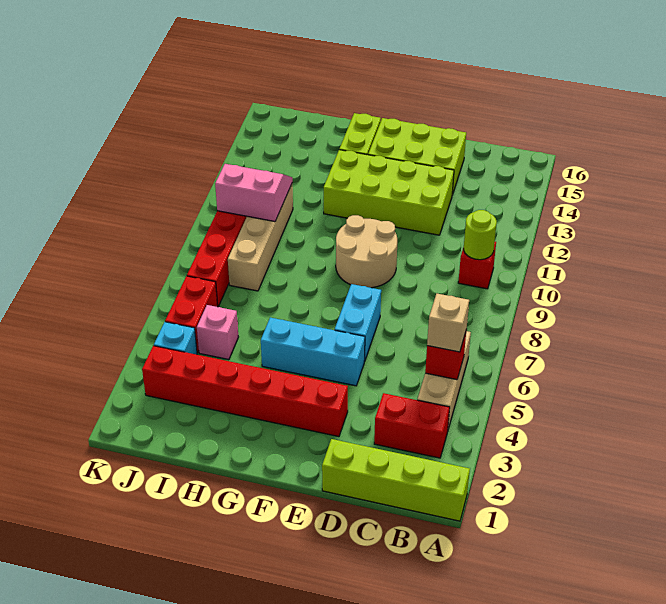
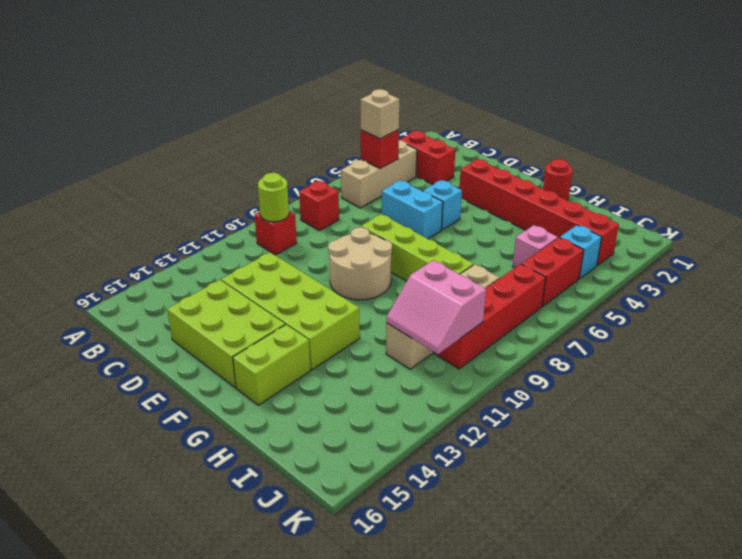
lime brick A1:D1 level 1 -> lime brick E8:H8 level 1
none -> red brick B8 level 1
cyan brick E5:G5 level 1 -> cyan brick E5 level 1
cyan brick E6:E7 level 1 -> cyan brick D6:E6 level 1
none -> red round brick G1 level 1

